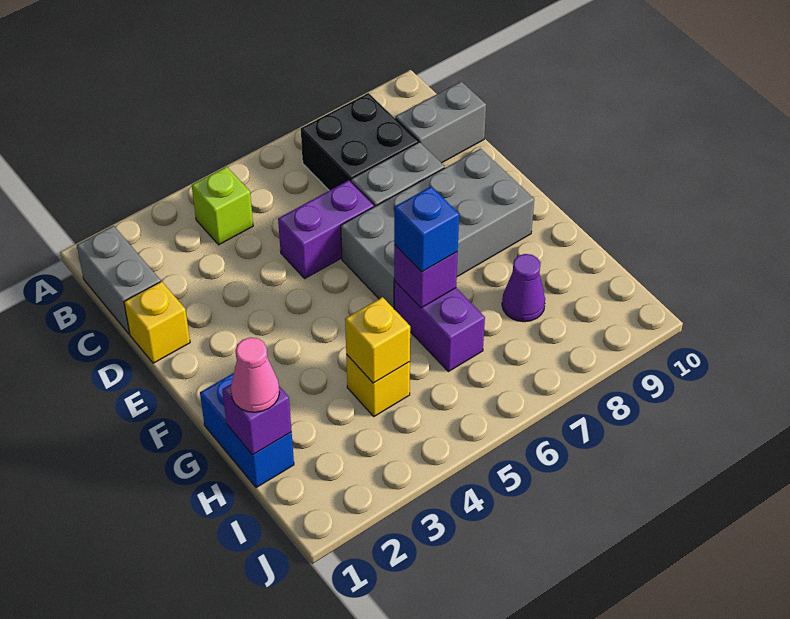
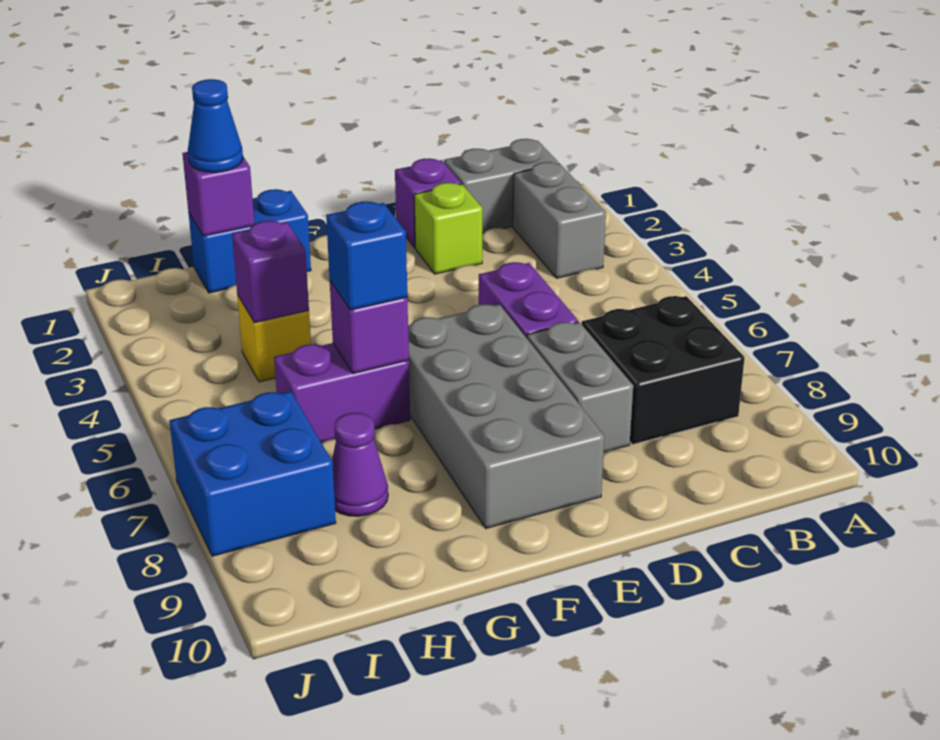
lime brick B4 level 1 -> lime brick D2 level 1
grey brick C9:C10 level 1 -> grey brick B2:B3 level 1
yellow brick D1 level 1 -> purple brick D1 level 1
pink cone H1 level 3 -> blue cone H1 level 3
yellow brick H4 level 2 -> purple brick H4 level 2
none -> blue brick I7:J8 level 1

